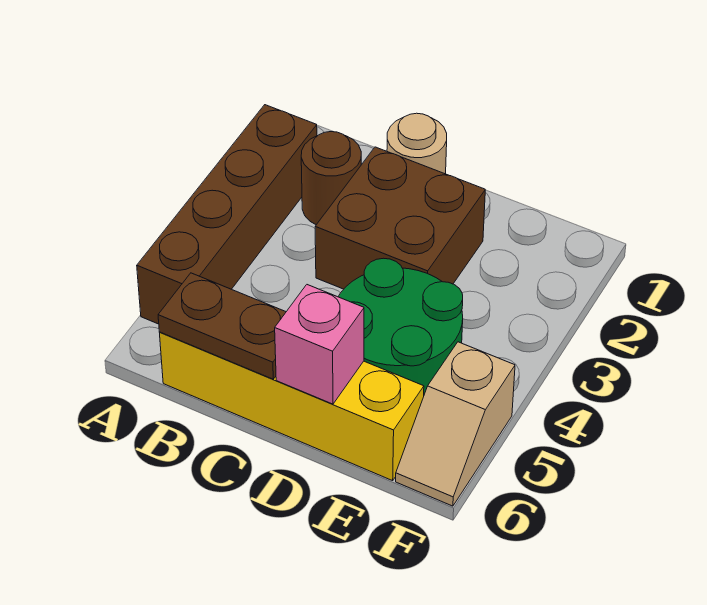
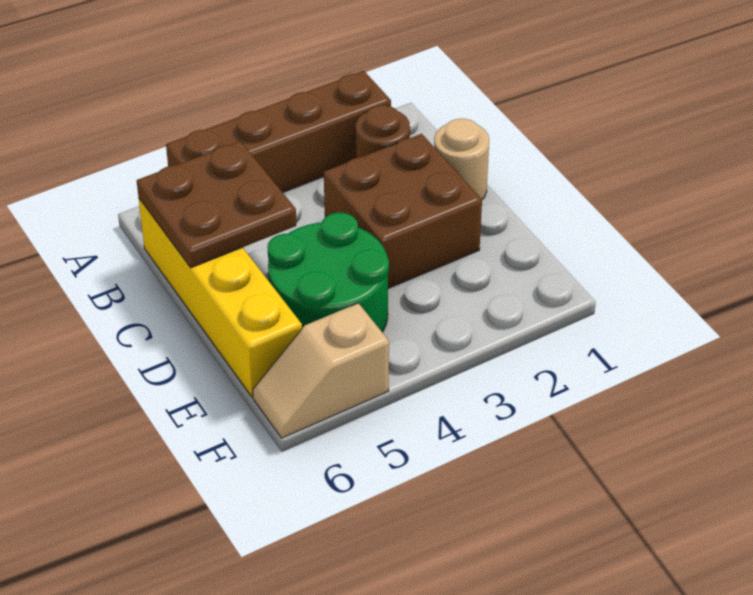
brown plate B6:C6 level 2 -> brown plate B5:C6 level 2
pink brick D6 level 2 -> none

